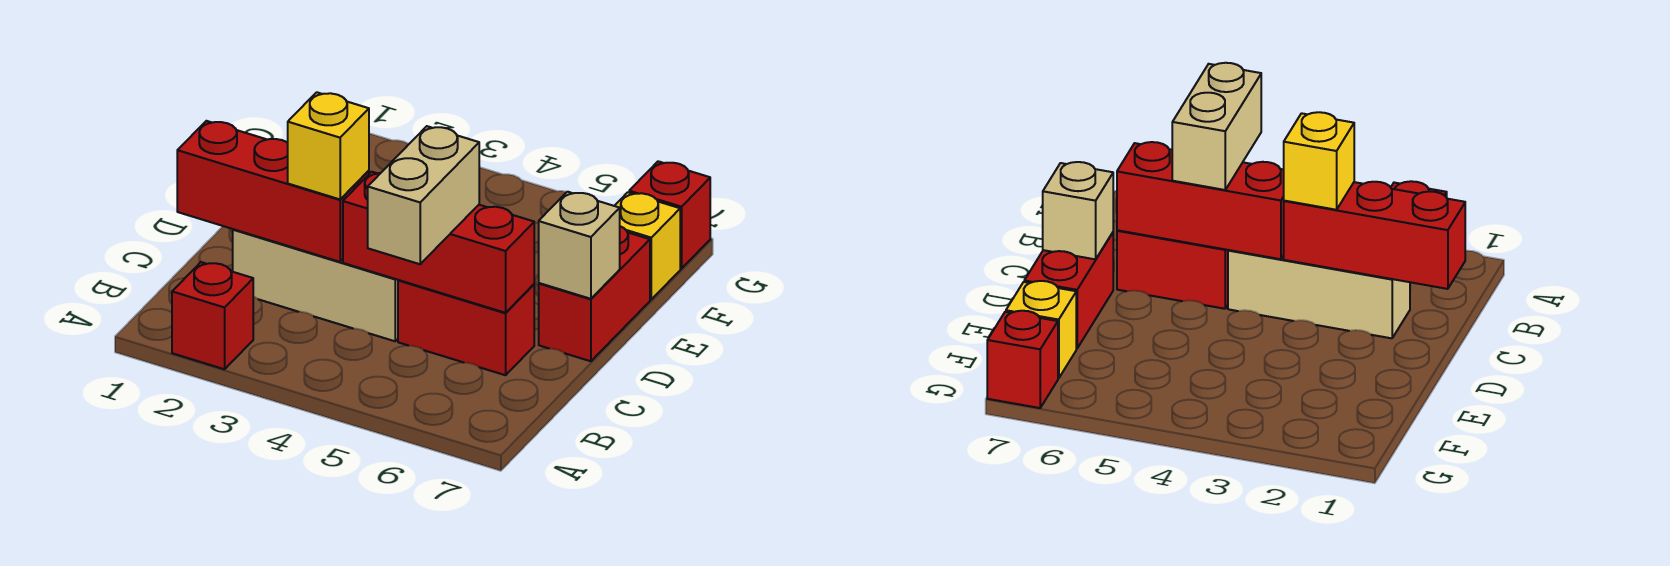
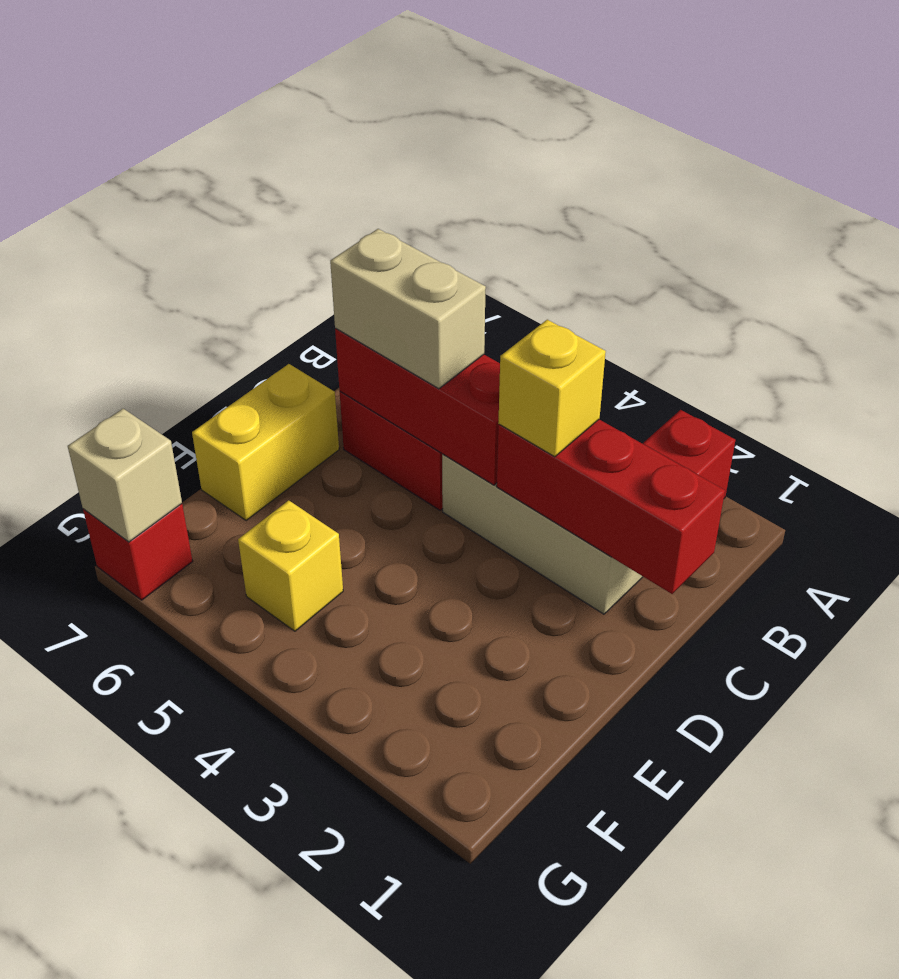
tan brick B5:C5 level 3 -> tan brick C5:C6 level 3
red brick D7:E7 level 1 -> yellow brick D7:E7 level 1
tan brick D7 level 2 -> tan brick G7 level 2
yellow brick F7 level 1 -> yellow brick F5 level 1

